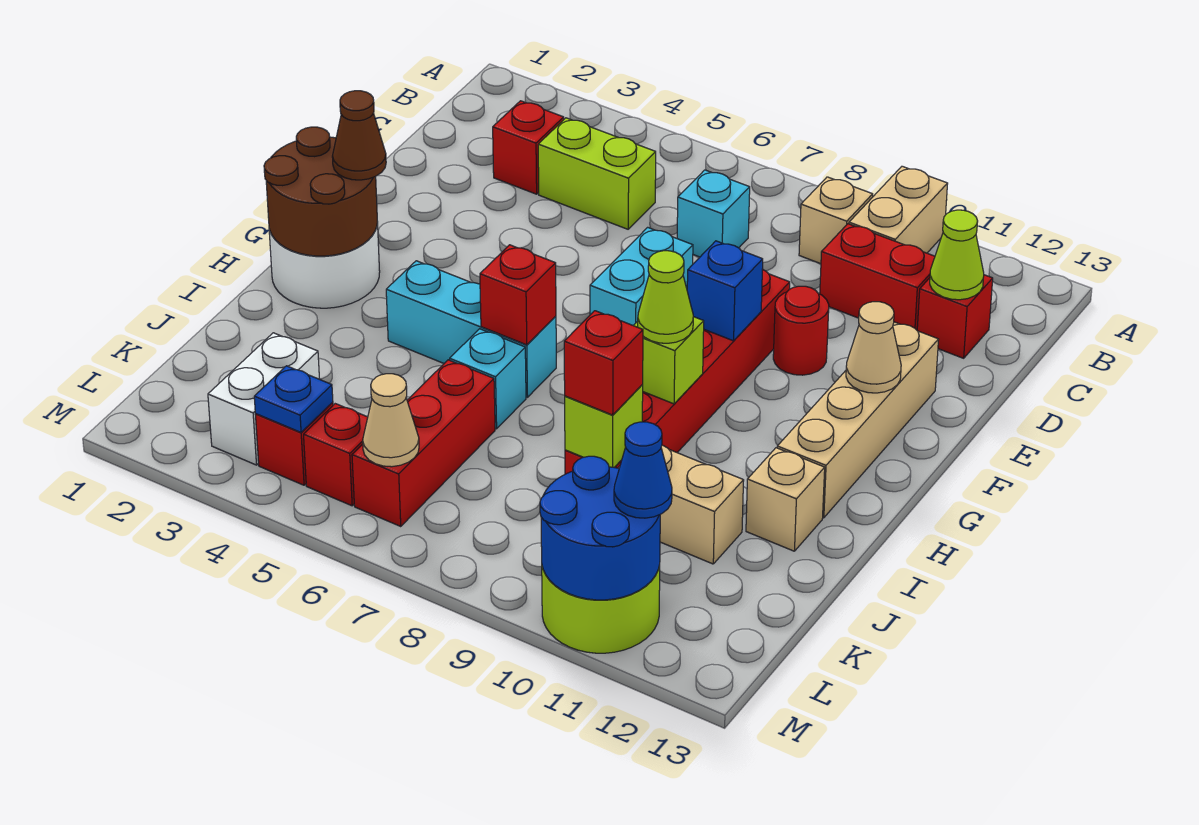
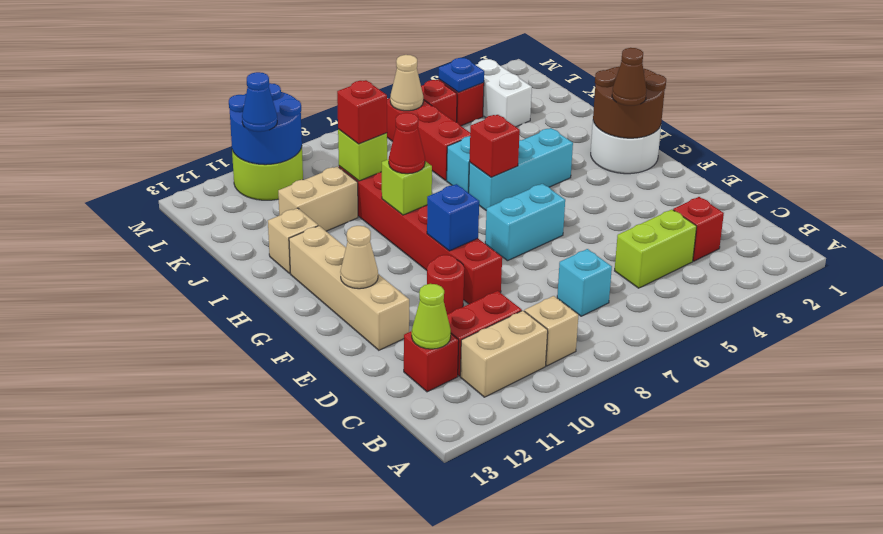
tan brick A10:B10 level 1 -> tan brick B10:B11 level 1
cyan brick E7:F7 level 1 -> cyan brick F6:F7 level 1
lime cone H9 level 3 -> red cone H9 level 3

